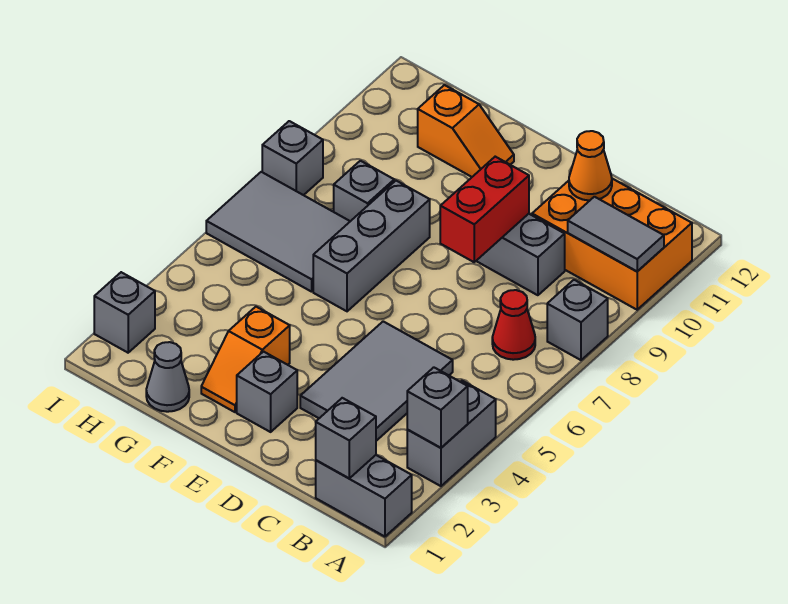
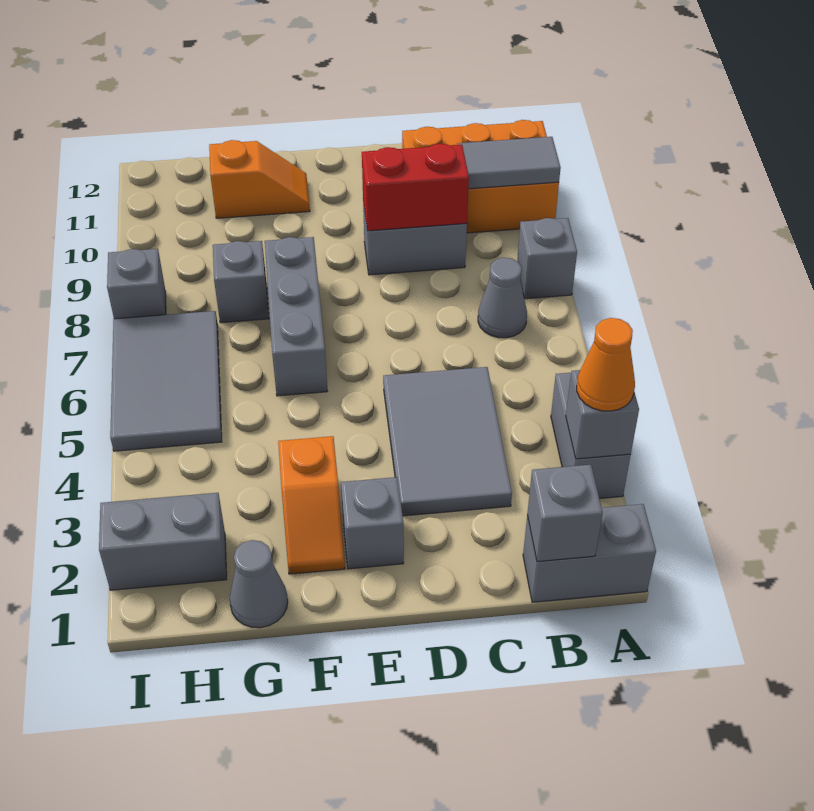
red cone B7 level 1 -> grey cone B7 level 1
orange cone C11 level 2 -> orange cone A3 level 3
red brick D8:D9 level 2 -> red brick C9:D9 level 2
grey tile G6:I7 level 1 -> grey tile H5:I7 level 1
grey brick I2 level 1 -> grey brick H2:I2 level 1

